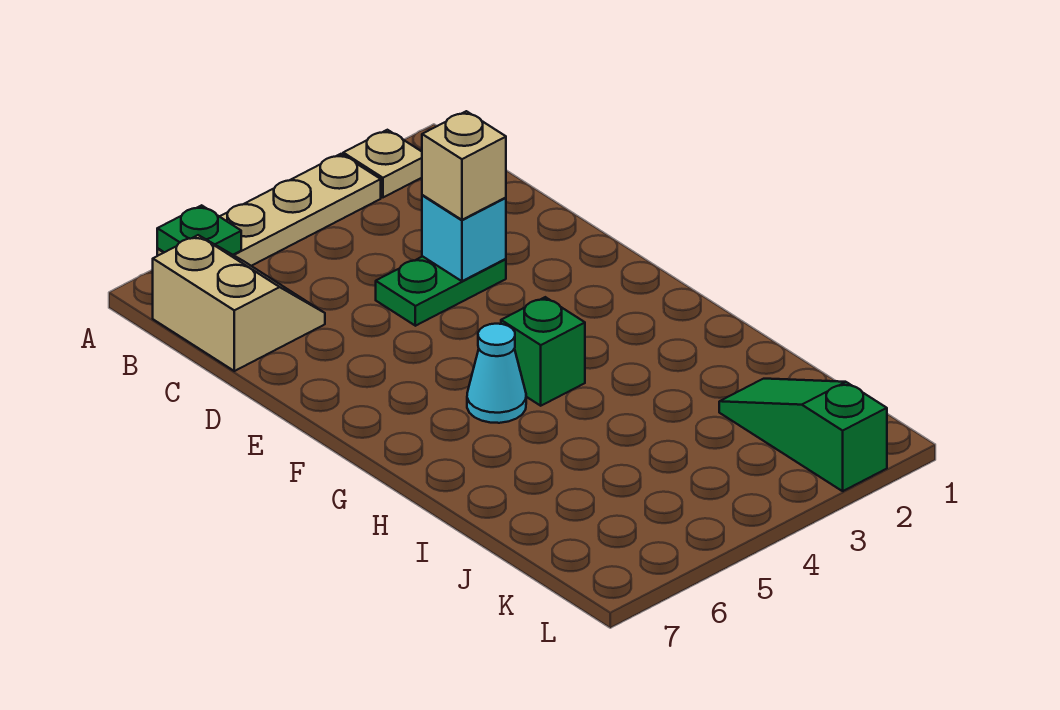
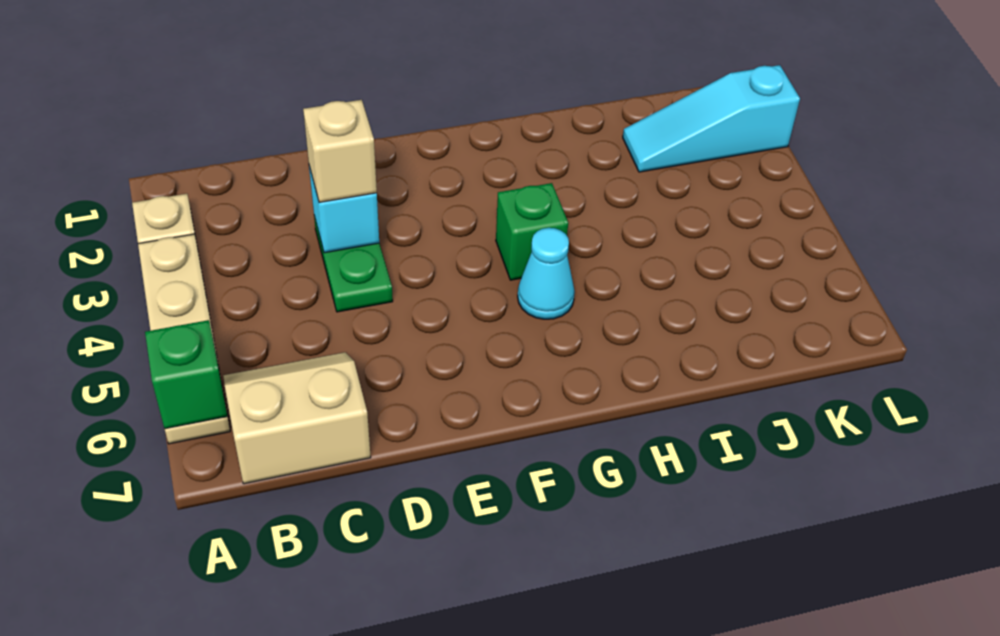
green plate A6 level 2 -> green brick A6 level 2
green slope J2:L2 level 1 top L -> cyan slope J2:L2 level 1 top L

